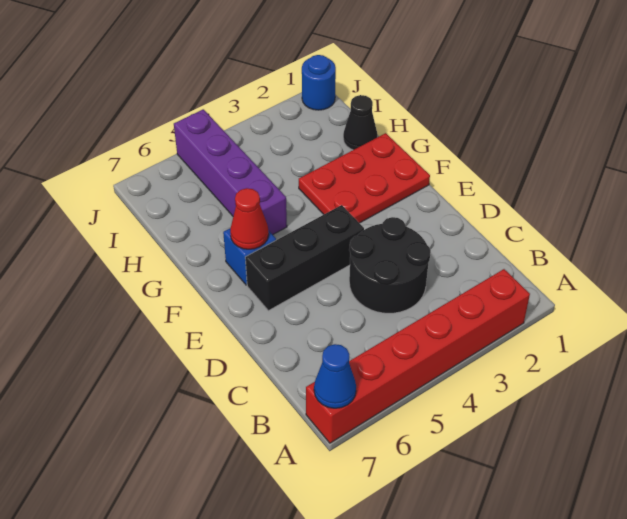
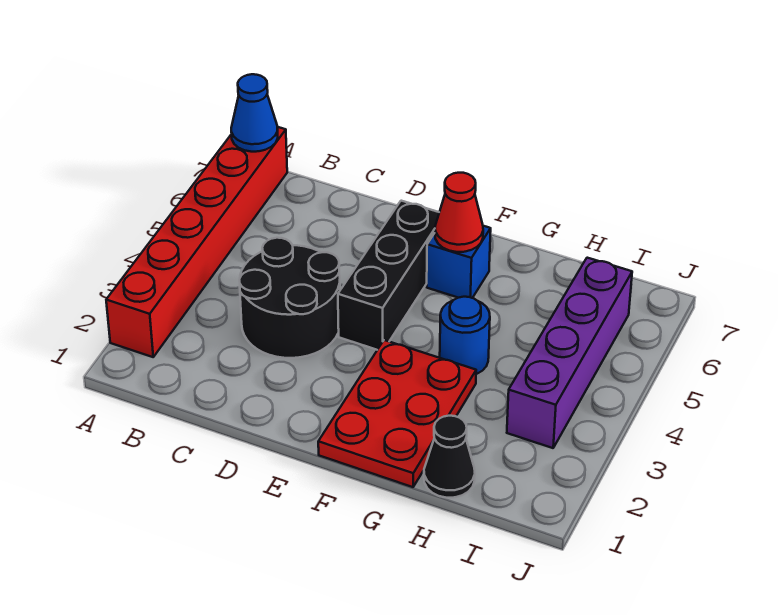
purple brick G5:J5 level 1 -> purple brick I3:I6 level 1
blue round brick J1 level 1 -> blue round brick G4 level 1

